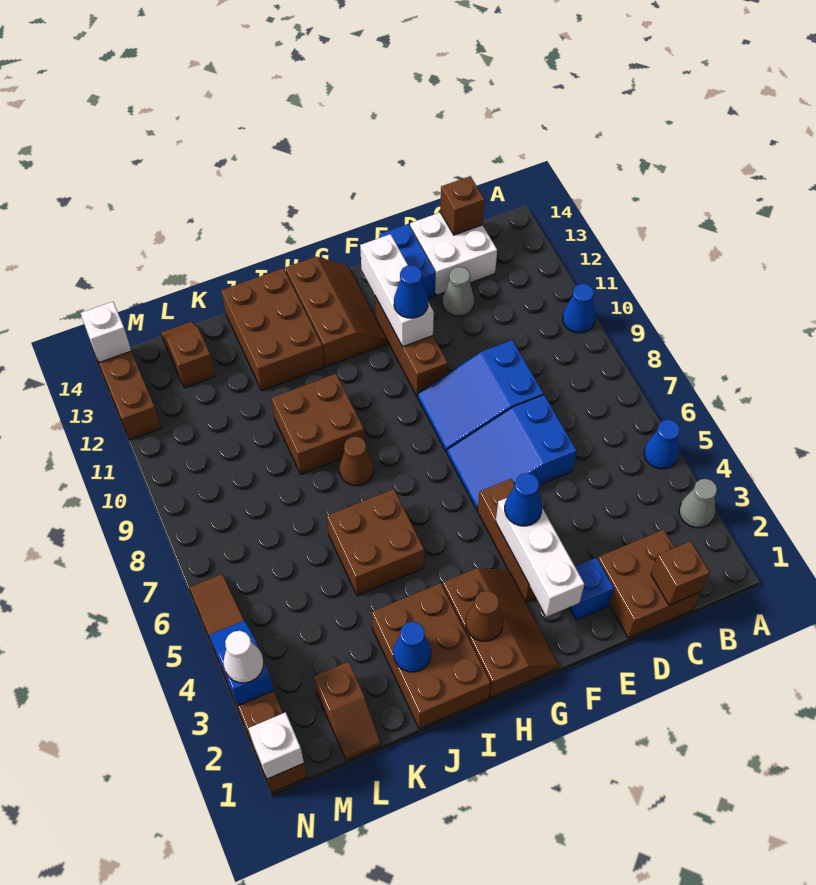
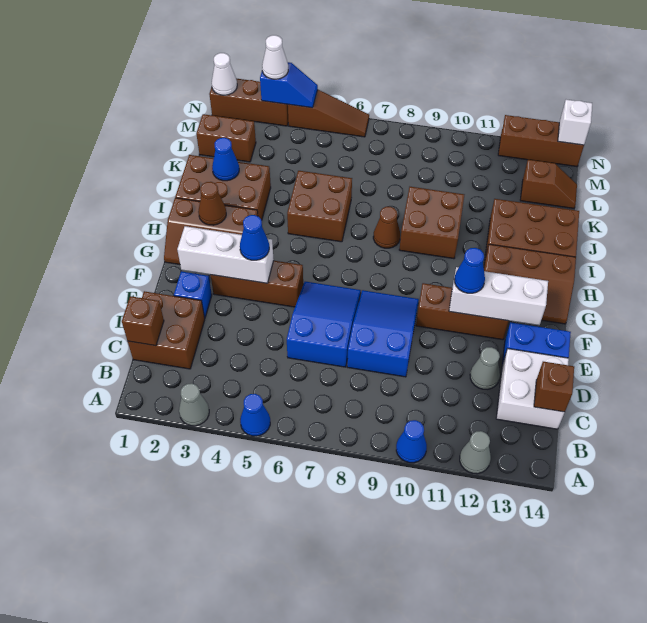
none -> grey cone A12 level 1
brown slope L1:L2 level 1 top 2 -> brown brick L1:L2 level 1
white brick N1 level 2 -> white cone N1 level 2

